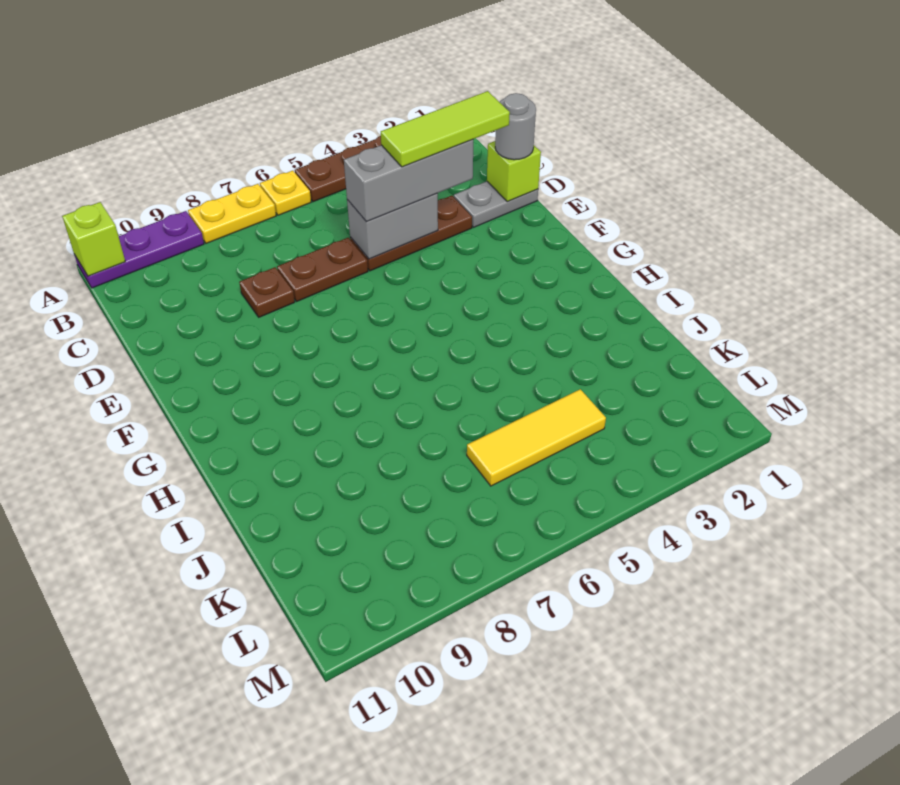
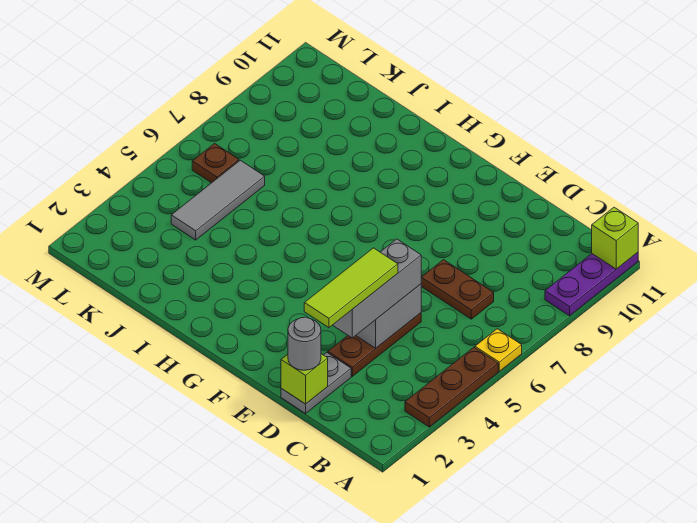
yellow plate A7:A8 level 1 -> none
brown plate D6:D7 level 1 -> brown plate C7:D7 level 1
brown plate D8 level 1 -> brown plate L6 level 1
yellow tile K4:K6 level 1 -> grey tile K4:K6 level 1

